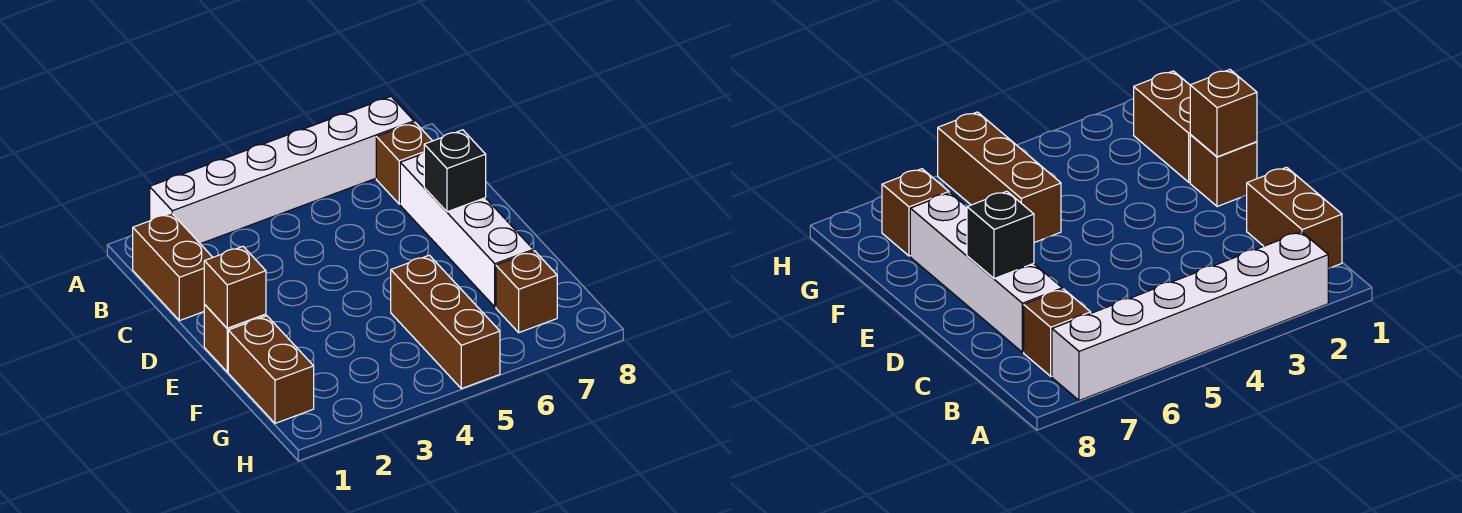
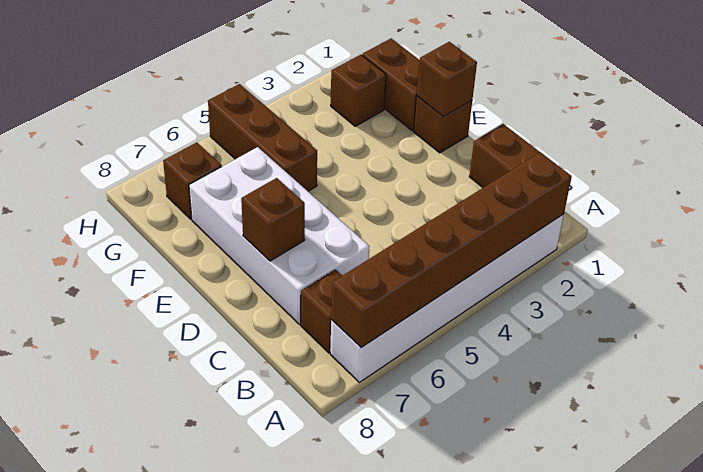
none -> brown brick A2:A7 level 2
white brick C7:F7 level 1 -> white brick C6:F7 level 1
black brick D7 level 2 -> brown brick D7 level 2
none -> brown brick G2 level 1

